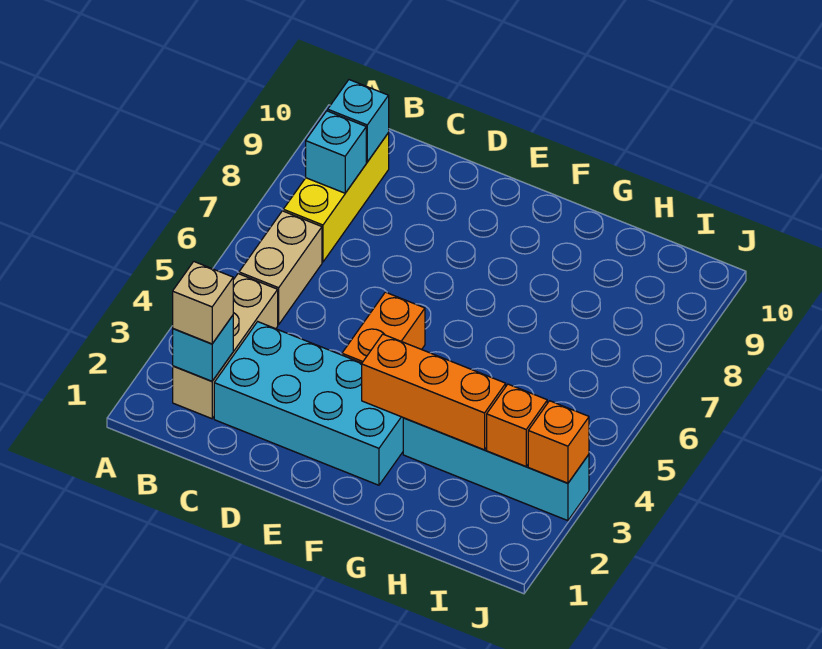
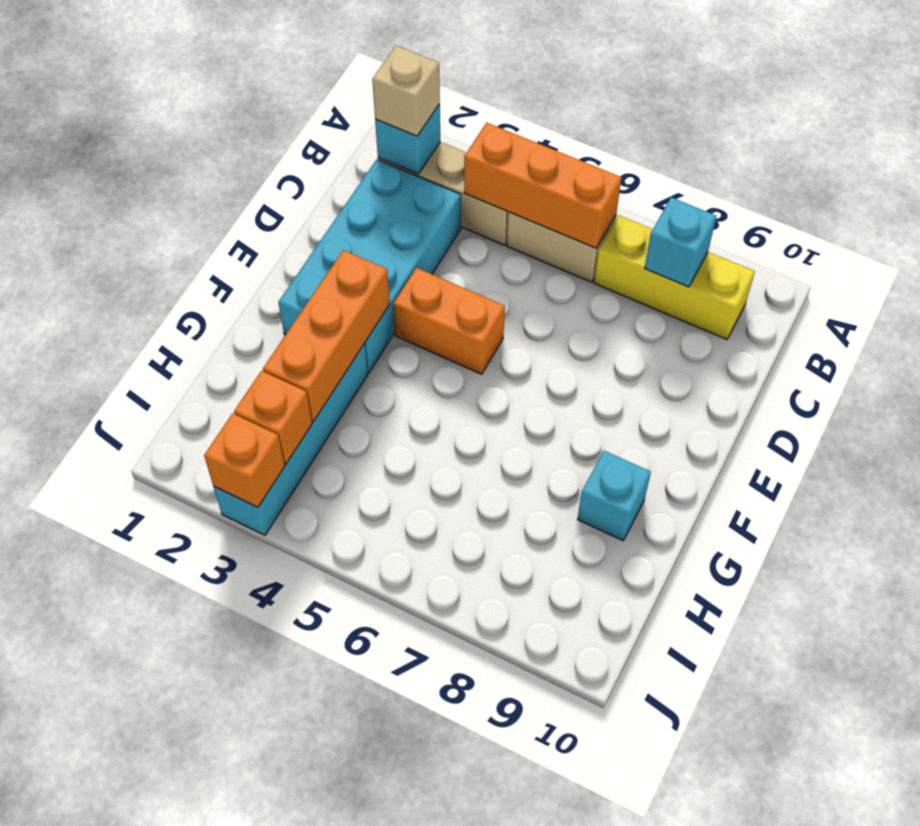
none -> orange brick B4:B6 level 2
cyan brick B9 level 2 -> cyan brick G9 level 1

